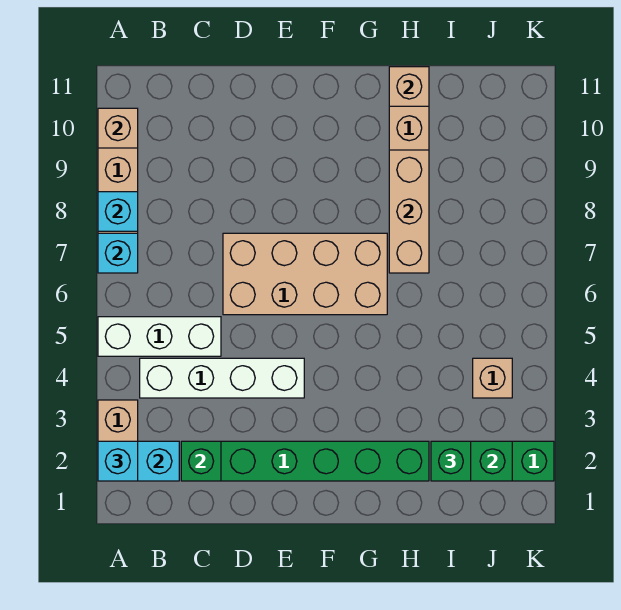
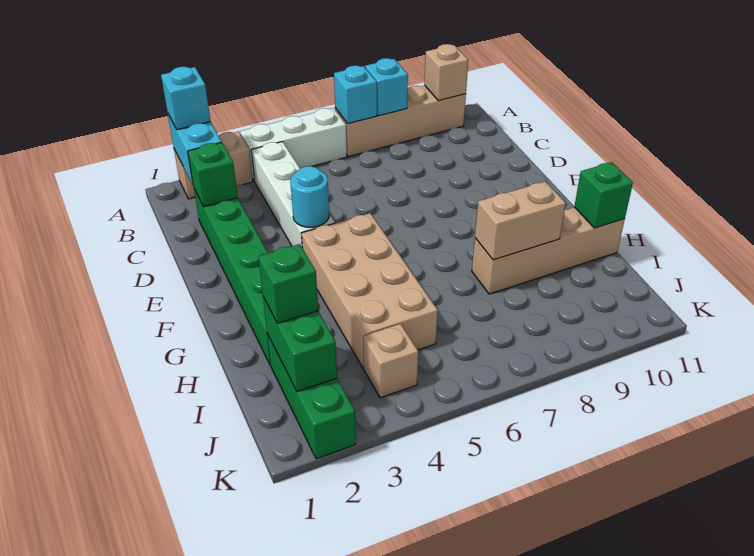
white brick A5:C5 level 1 -> white brick A4:A6 level 1
tan brick D6:G7 level 1 -> tan brick F4:I5 level 1
none -> cyan round brick E4 level 2
tan brick H7:H9 level 2 -> tan brick H8:H9 level 2
tan brick H11 level 2 -> green brick H11 level 2

